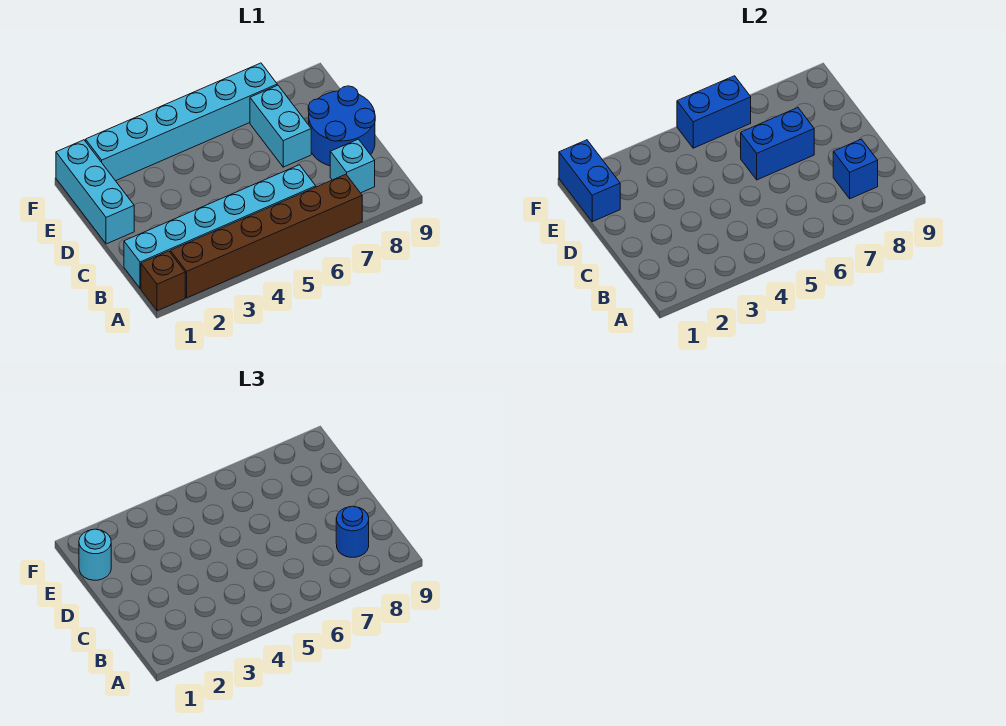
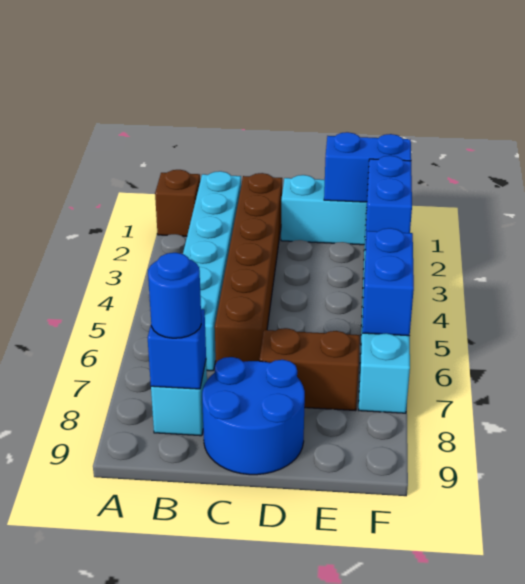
brown brick A2:A7 level 1 -> brown brick C1:C6 level 1
blue brick D6:D7 level 2 -> blue brick F2:F3 level 2
cyan brick D7:E7 level 1 -> brown brick D7:E7 level 1
cyan round brick E1 level 3 -> none

